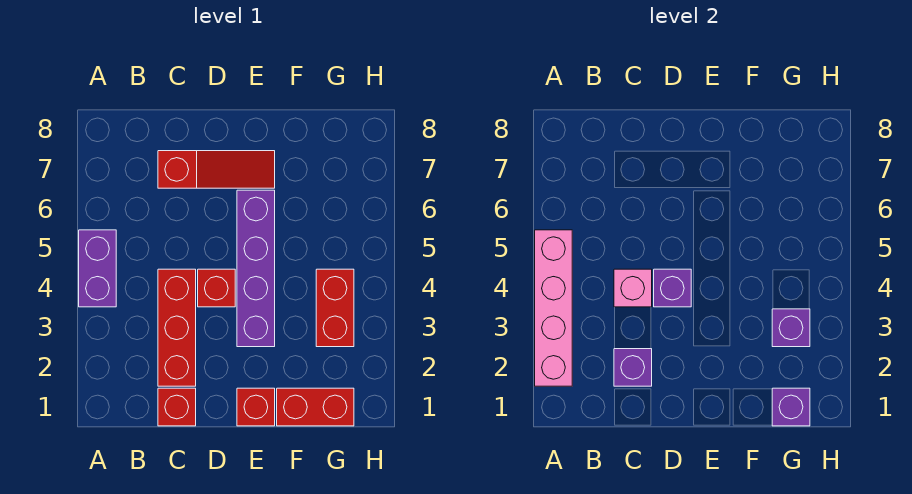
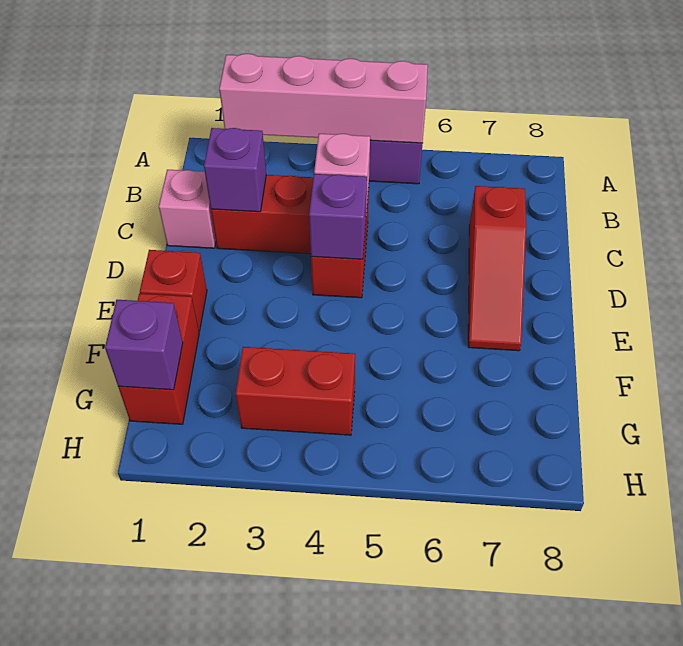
red brick C1 level 1 -> pink brick C1 level 1
purple brick E3:E6 level 1 -> none
purple brick G3 level 2 -> none

